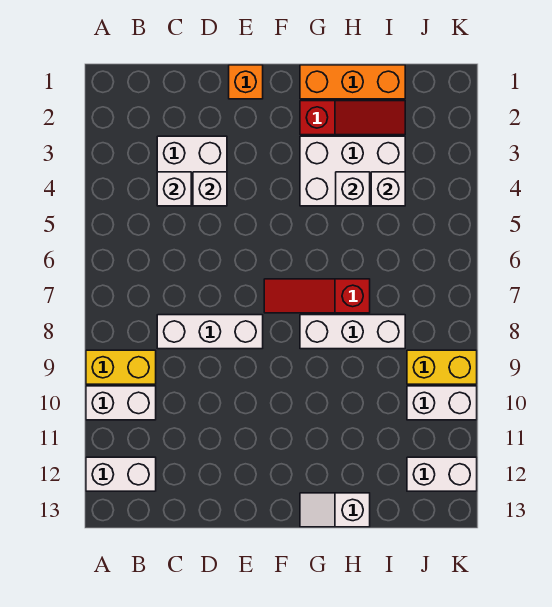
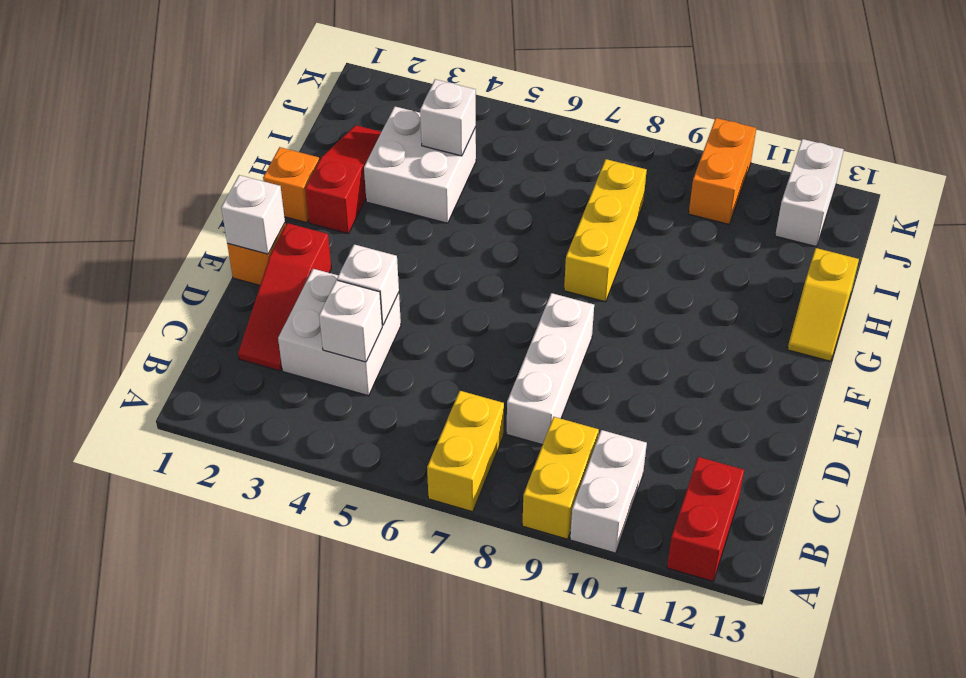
white brick A12:B12 level 1 -> red brick A12:B12 level 1
red slope F7:H7 level 1 top H -> red slope C2:E2 level 1 top E
orange brick G1:I1 level 1 -> orange brick G1 level 1
white brick G3:I4 level 1 -> white brick H3:I4 level 1
white brick G8:I8 level 1 -> yellow brick G8:I8 level 1
white slope G13:H13 level 1 top H -> yellow slope G13:H13 level 1 top H
white brick H4 level 2 -> white brick E1 level 2
yellow brick J9:K9 level 1 -> yellow brick A7:B7 level 1
white brick J10:K10 level 1 -> orange brick J10:K10 level 1

